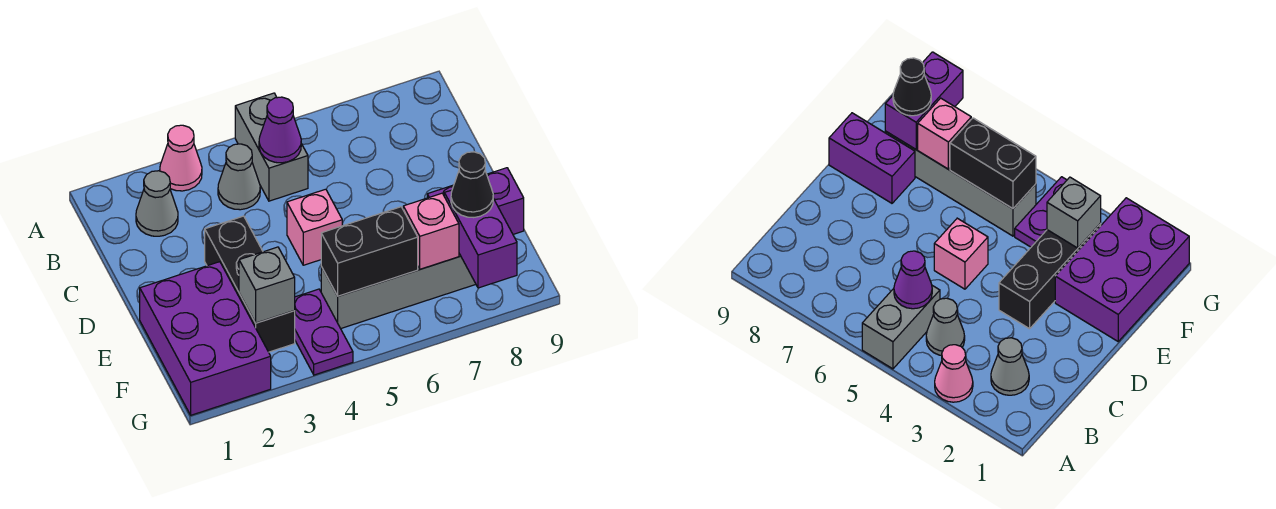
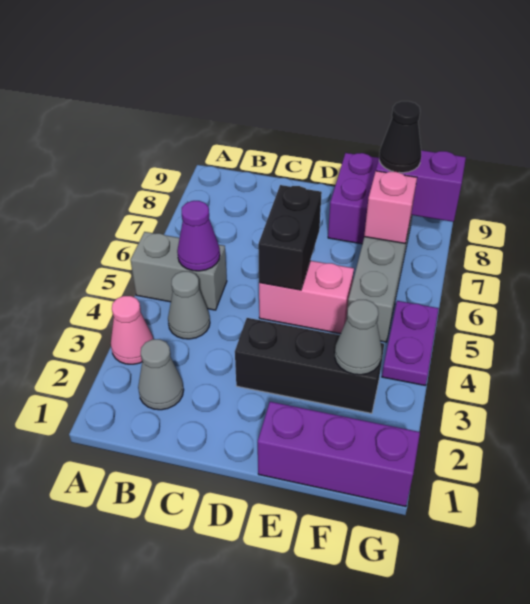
pink brick D5 level 1 -> pink brick D5:E5 level 1
purple brick E1:G2 level 1 -> purple brick E1:G1 level 1
grey brick F3 level 2 -> grey cone F3 level 2
purple plate F4:G4 level 1 -> purple plate G4:G5 level 1
black brick F5:F6 level 2 -> black brick D5:D6 level 2

